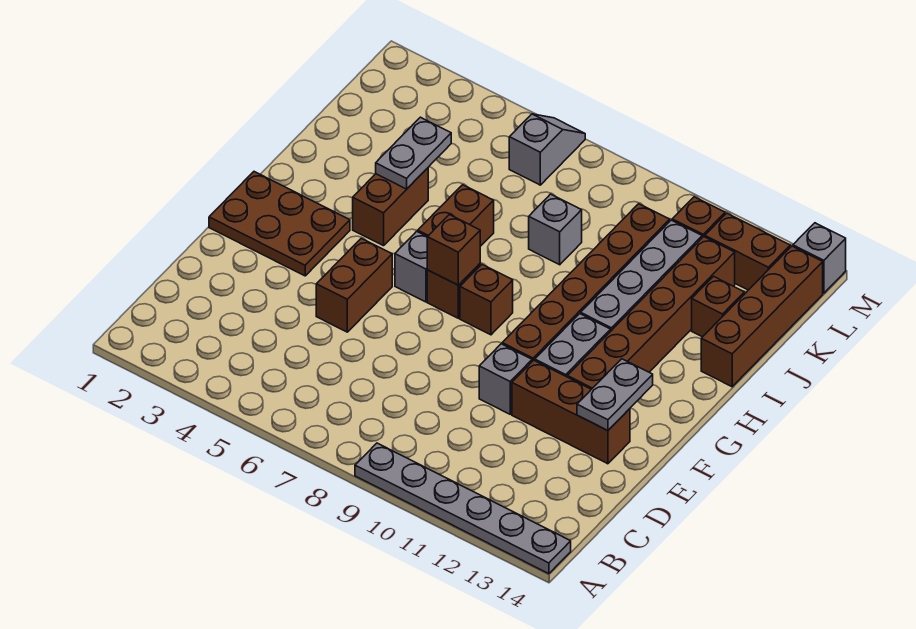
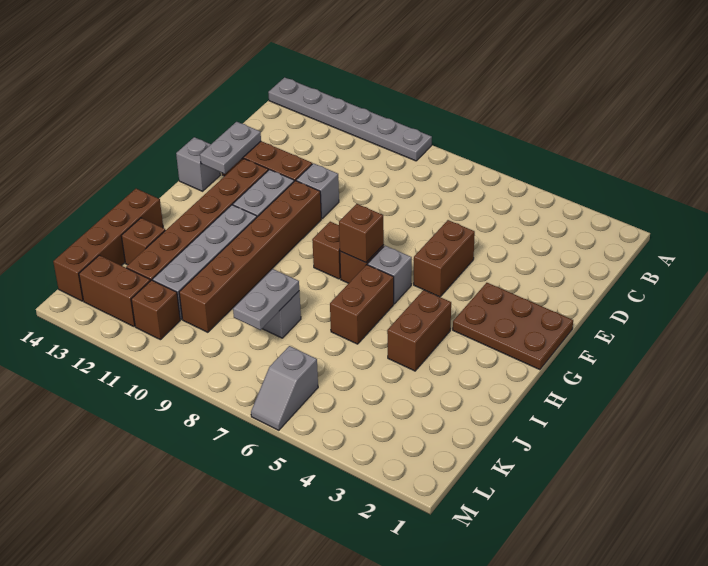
grey plate I4:J4 level 2 -> grey plate J8:K8 level 2
grey brick M14 level 1 -> grey brick F14 level 1

